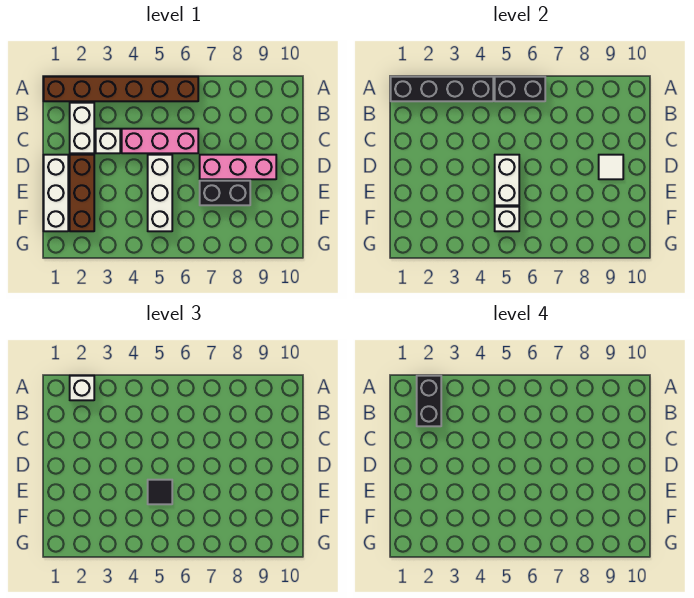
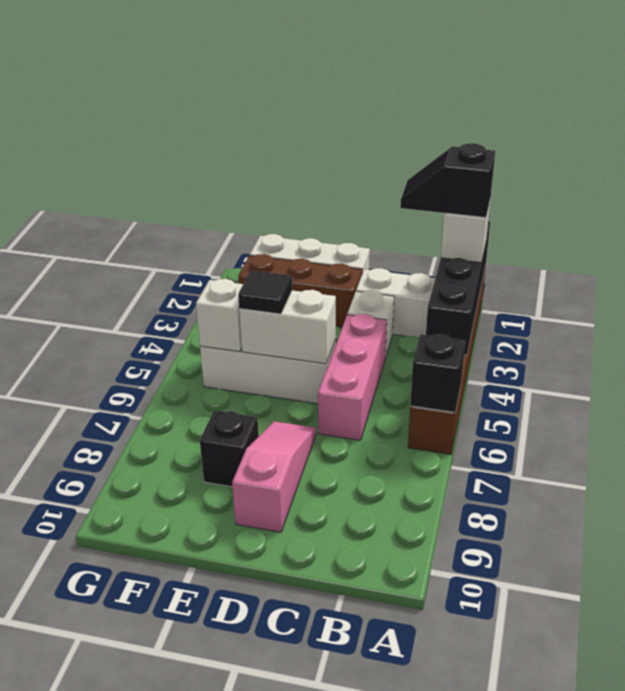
black brick A2:B2 level 4 -> black slope A2:B2 level 4 top A
black brick A5:A6 level 2 -> black brick A6 level 2
pink brick D7:D9 level 1 -> pink slope D7:D9 level 1 top 9
white tile D9 level 2 -> none
black brick E7:E8 level 1 -> black brick E8 level 1

